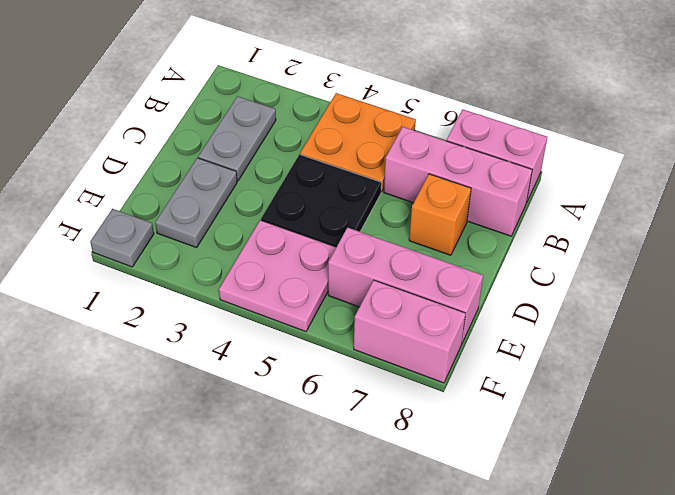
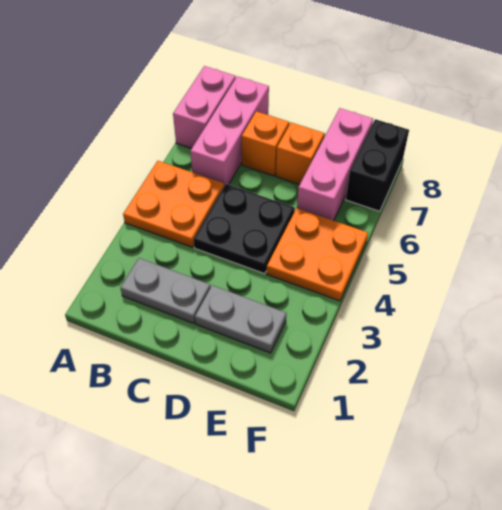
none -> orange brick D7 level 1
pink plate E4:F5 level 1 -> orange plate E4:F5 level 1
grey plate F1 level 1 -> none
pink brick F7:F8 level 1 -> black brick F7:F8 level 1

